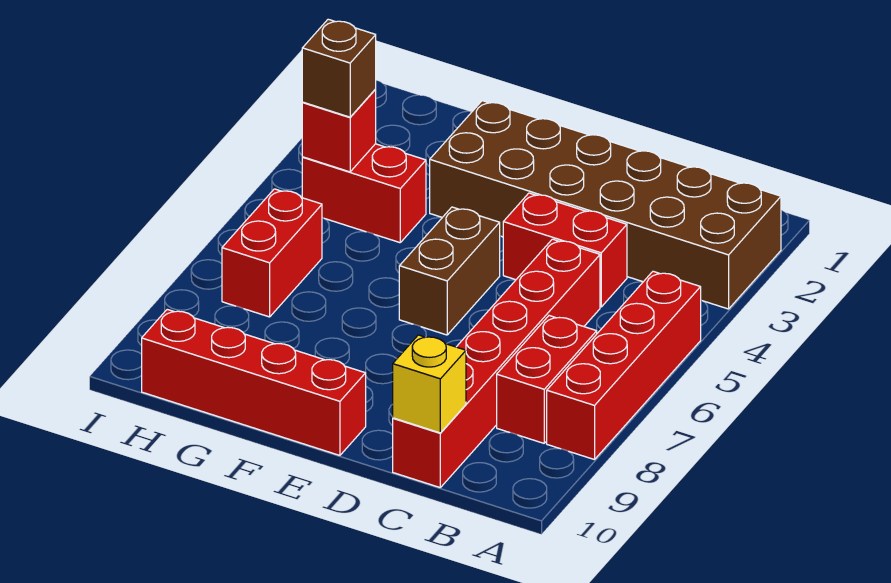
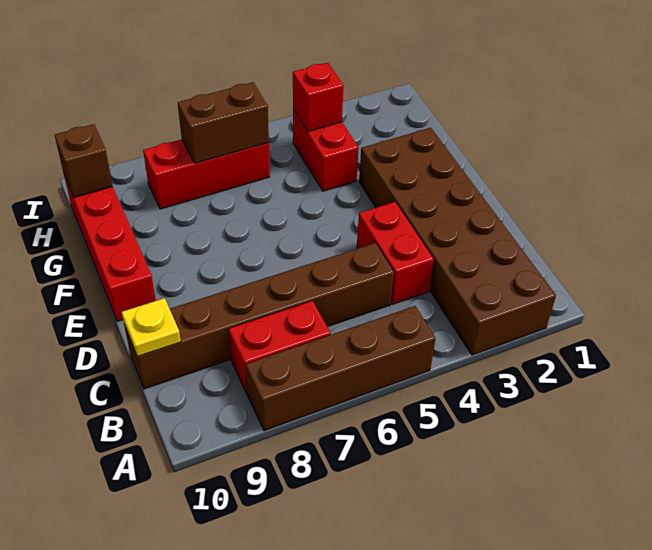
red brick A5:A8 level 1 -> brown brick A5:A8 level 1
red brick C5:C10 level 1 -> brown brick C5:C10 level 1
yellow brick C10 level 2 -> yellow plate C10 level 2
brown brick E5:E6 level 1 -> brown brick H6:H7 level 2
brown brick H4 level 3 -> brown brick H10 level 2
red brick H6:H7 level 1 -> red brick H6:H8 level 1

